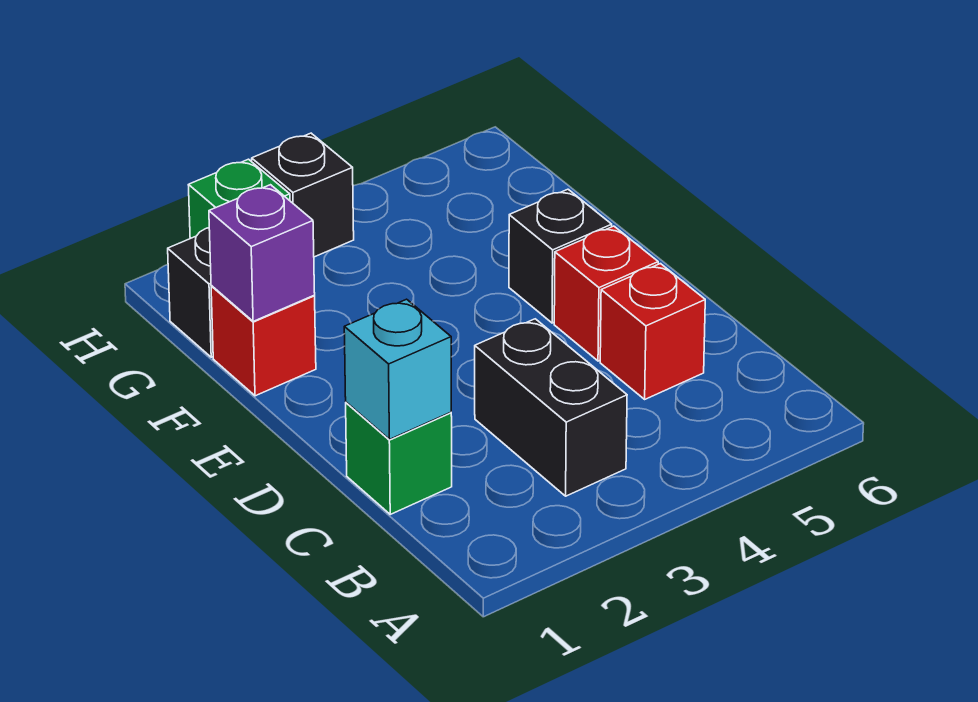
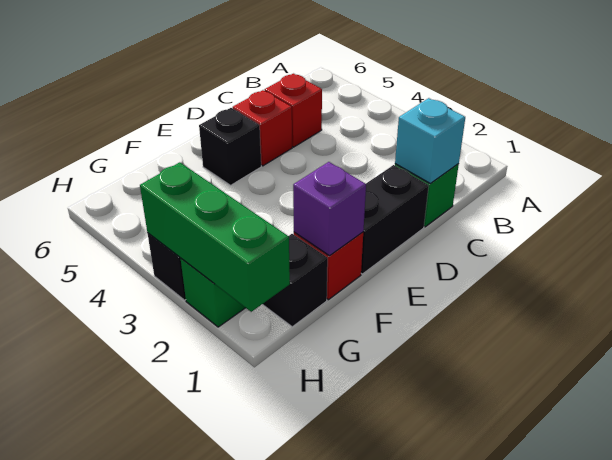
black brick B3:C3 level 1 -> black brick D1:E1 level 1
none -> green brick H1:H3 level 2

